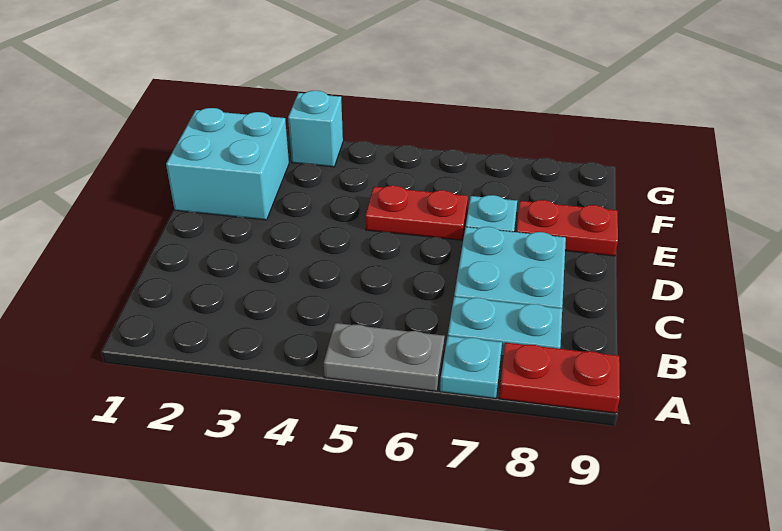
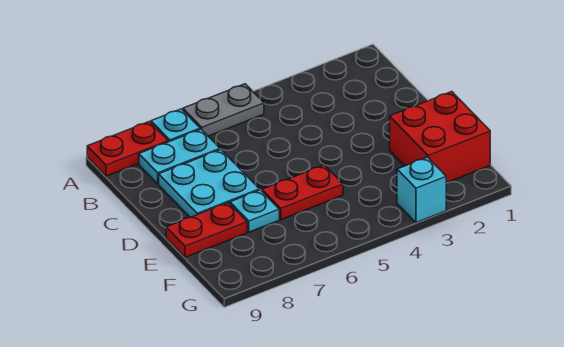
cyan brick E1:F2 level 1 -> red brick E1:F2 level 1

